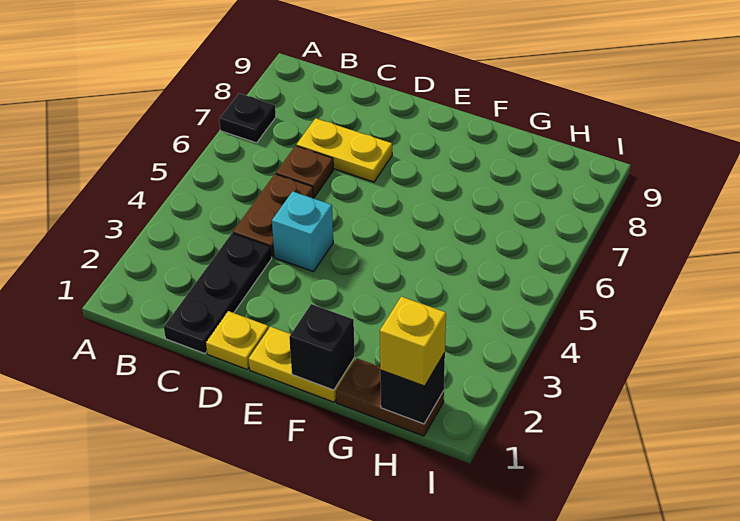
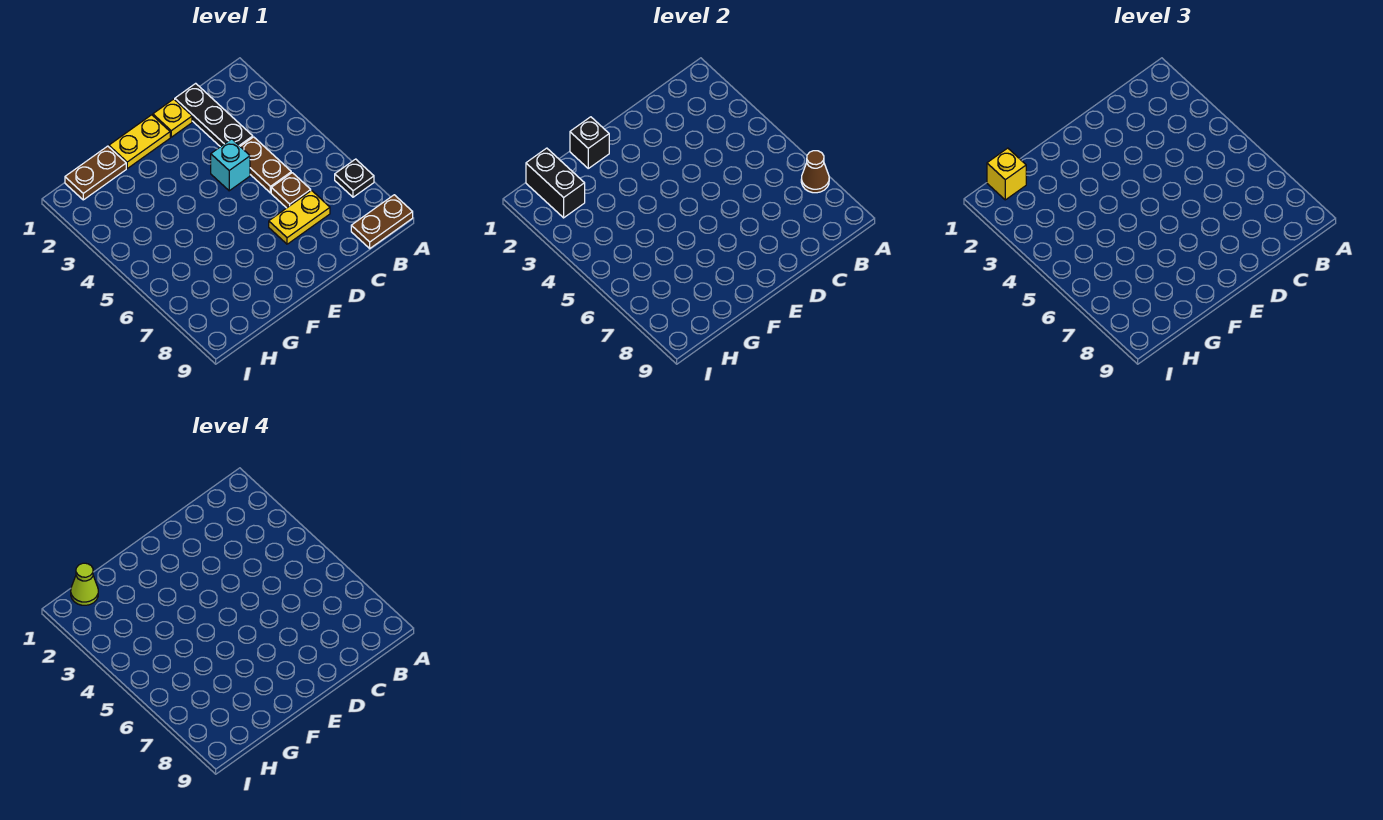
none -> brown cone A7 level 2
none -> brown plate A9:B9 level 1
black brick H1 level 2 -> black brick H1:H2 level 2
none -> lime cone H1 level 4

